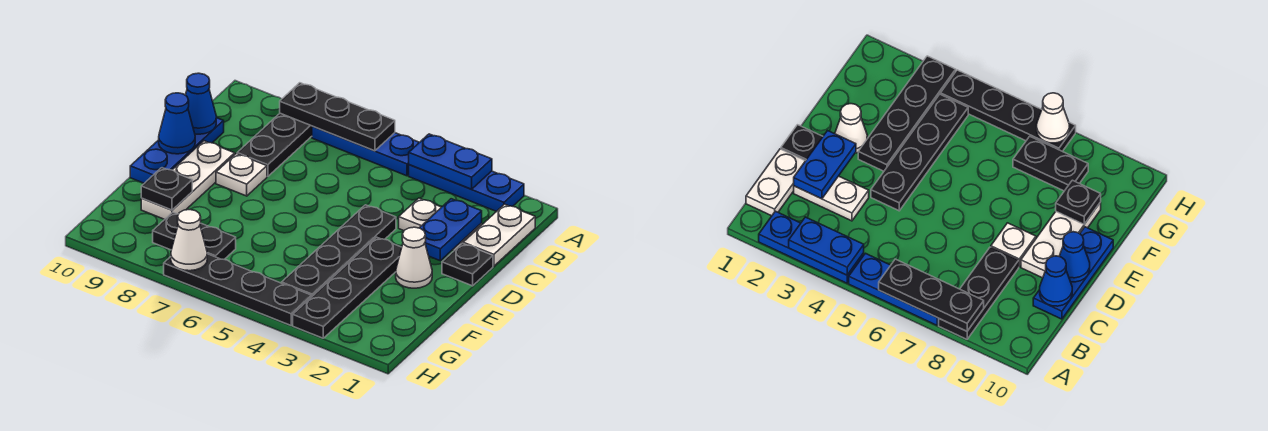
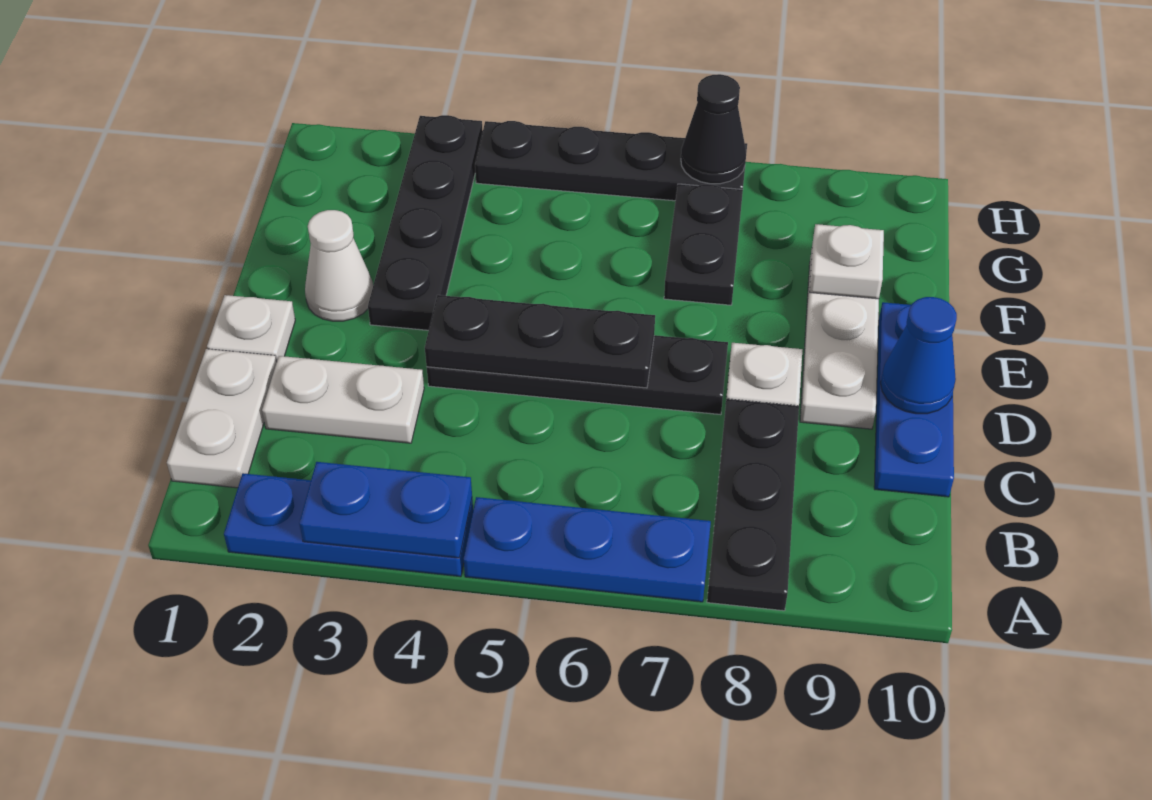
black plate A6:A8 level 2 -> black plate D4:D6 level 2
blue plate C2:D2 level 2 -> none
blue cone C10 level 2 -> none
black plate D1 level 1 -> white plate D1 level 1
black plate D4:G4 level 1 -> black plate D4:D7 level 1
black plate F9 level 2 -> white plate F9 level 2
black plate G7:G8 level 1 -> black plate F7:G7 level 1
white cone H7 level 2 -> black cone H7 level 2

